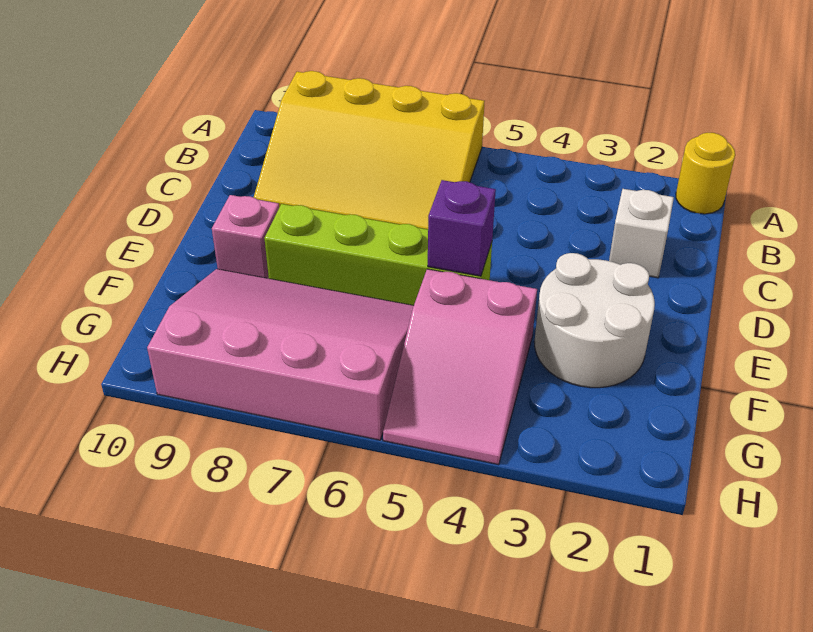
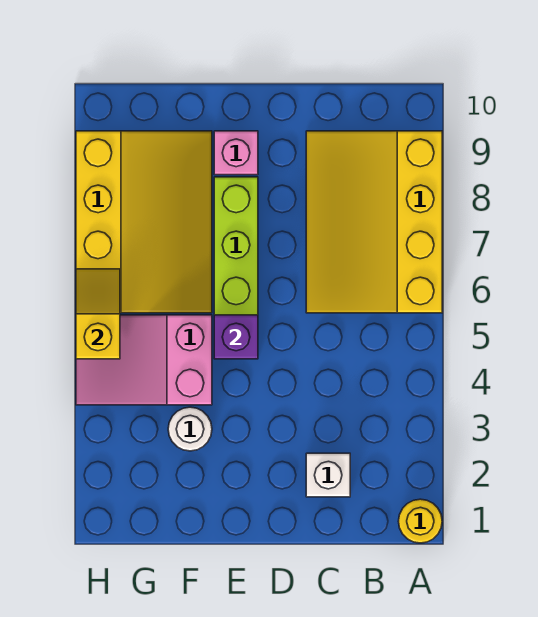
white round brick E2:F3 level 1 -> white round brick F3 level 1
pink slope F6:H9 level 1 top H -> yellow slope F6:H9 level 1 top H
none -> yellow slope H5:H6 level 2 top 5

